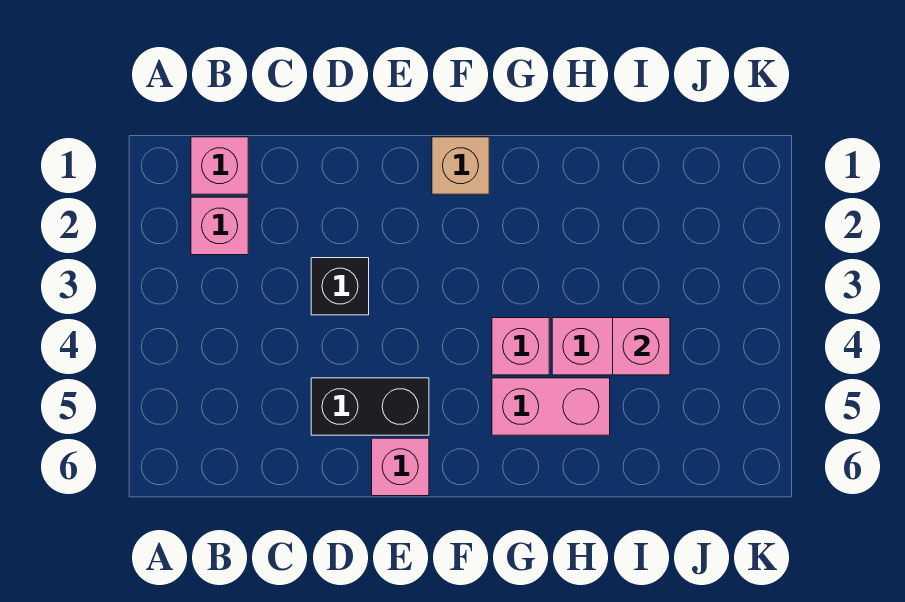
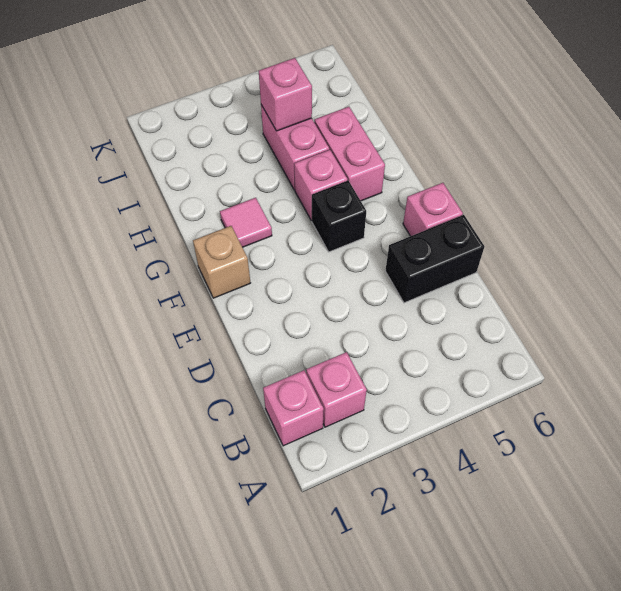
black brick D3 level 1 -> black brick F4 level 1
black brick D5:E5 level 1 -> black brick D5:D6 level 1
none -> pink tile G2 level 1

